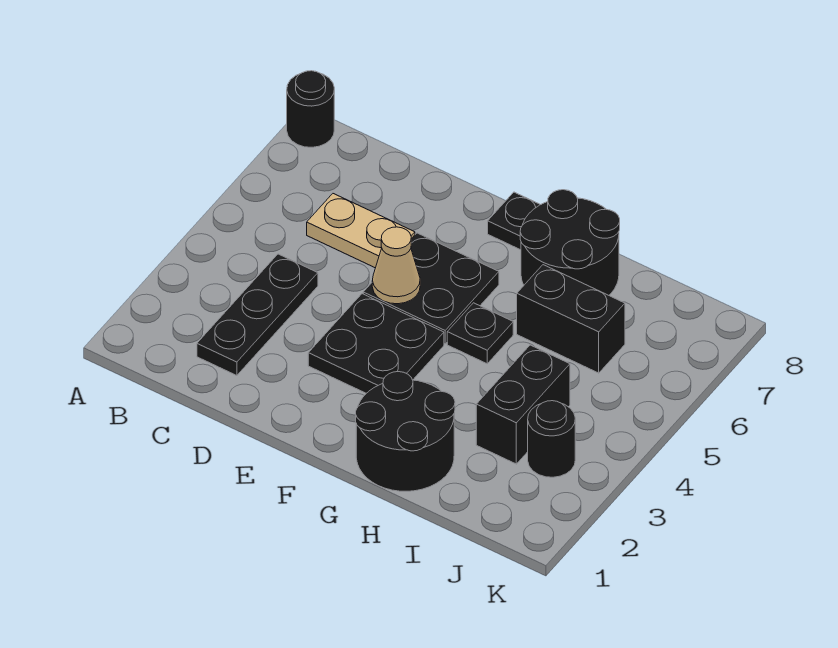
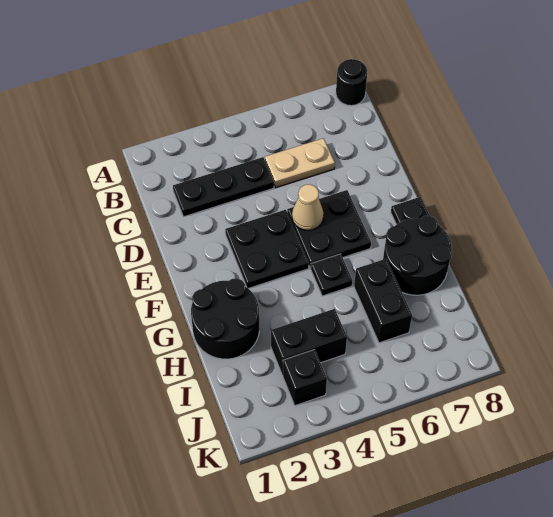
tan plate C6:D6 level 1 -> tan plate C5:C6 level 1
black round brick J3 level 1 -> black brick J3 level 1

